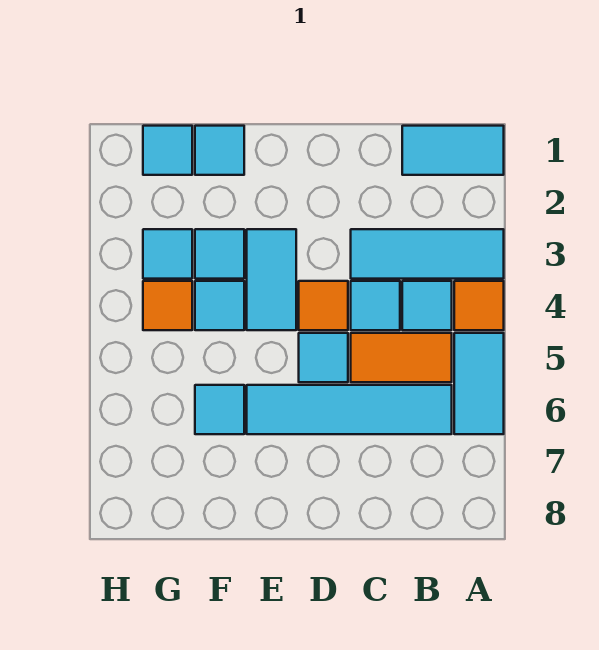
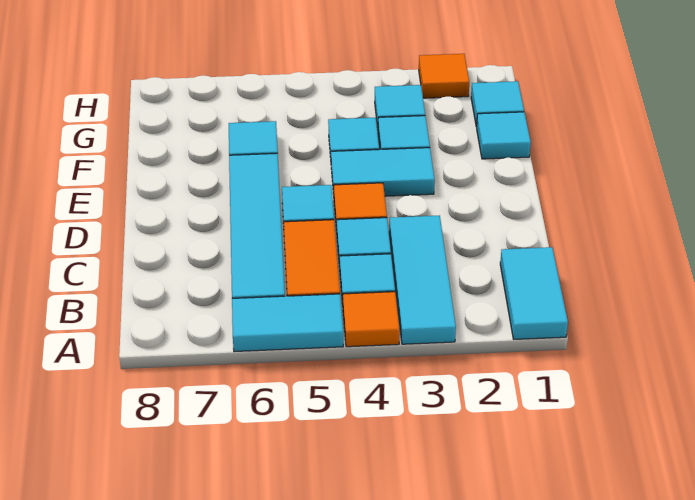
orange tile G4 level 1 -> orange tile H2 level 1

